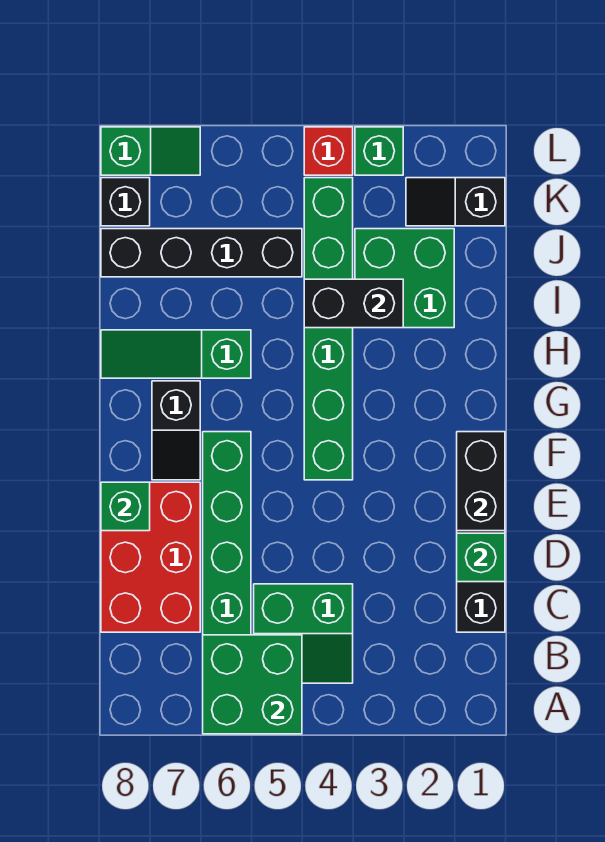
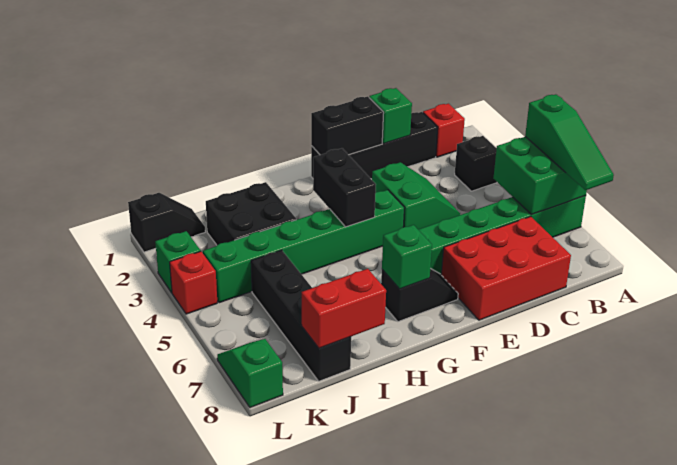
none -> red brick B1 level 1
green slope B4:C5 level 1 top C -> green slope D3:E4 level 1 top E
green brick E8 level 2 -> green brick G7 level 2
green slope H6:H8 level 1 top 6 -> green slope A5:A7 level 3 top 5
green brick I2:J3 level 1 -> black brick I2:J3 level 1
black brick I3:I4 level 2 -> black brick G3:G4 level 2
none -> red brick I8:J8 level 2
black slope K1:K2 level 1 top 1 -> black slope K1:L1 level 1 top L
black brick K8 level 1 -> black brick B3 level 1

